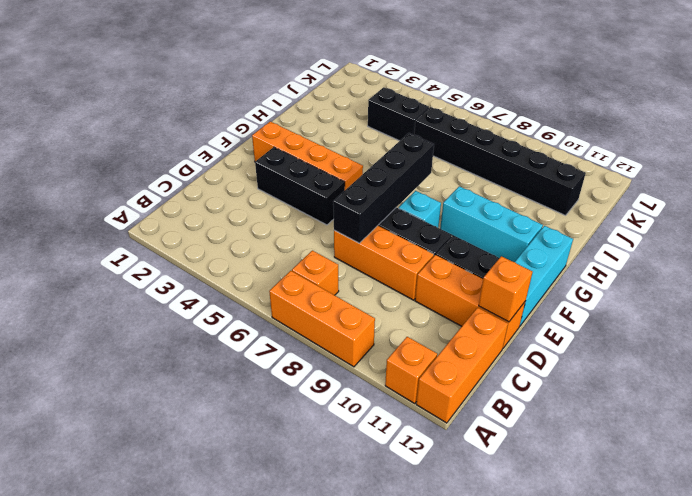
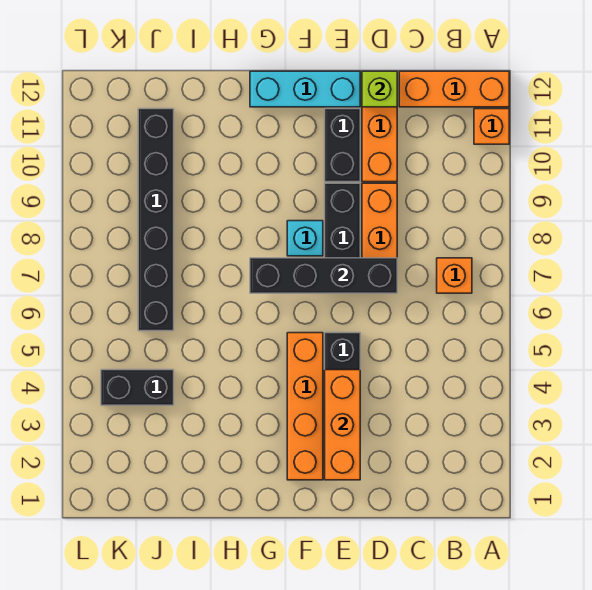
orange brick A7:A9 level 1 -> orange brick E2:E4 level 2
orange brick D12 level 2 -> lime brick D12 level 2
cyan brick G9:G11 level 1 -> none
black brick J4:J5 level 1 -> black brick J4:K4 level 1

